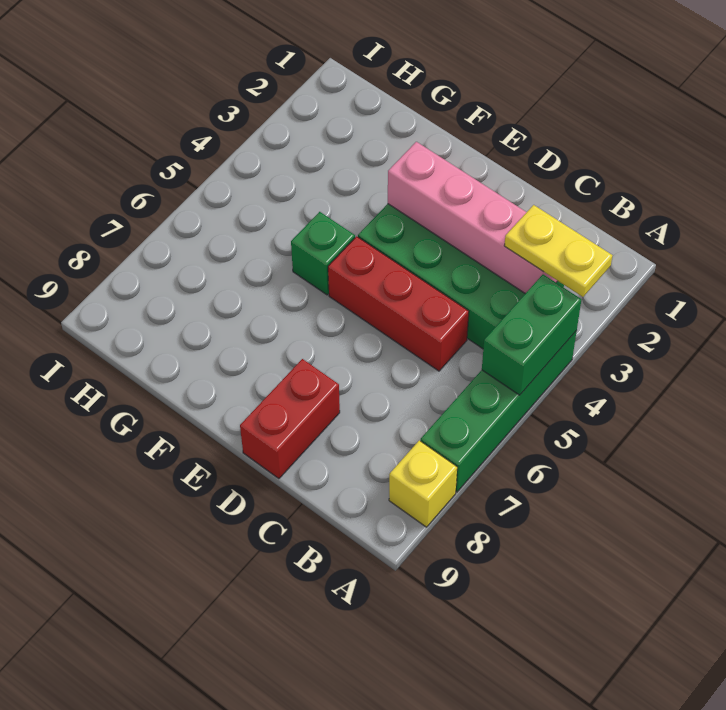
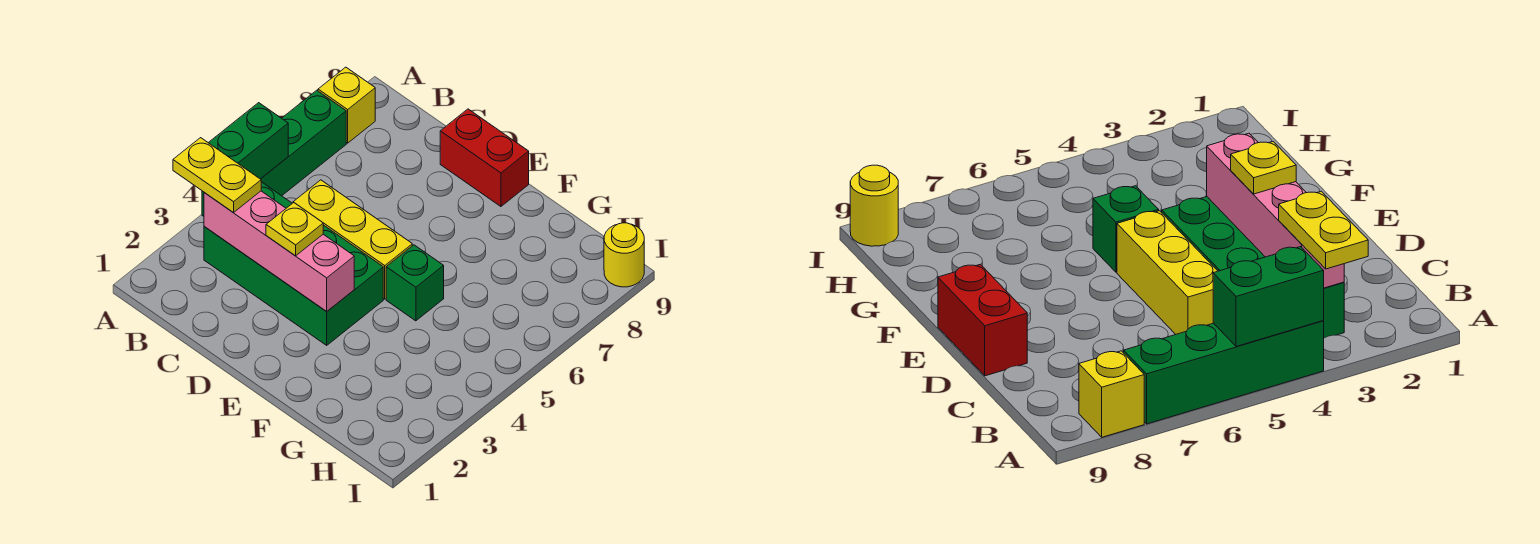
red brick C5:E5 level 1 -> yellow brick C5:E5 level 1
none -> yellow plate D3 level 3
red brick D8:D9 level 1 -> red brick D9:E9 level 1
none -> yellow round brick I9 level 1

